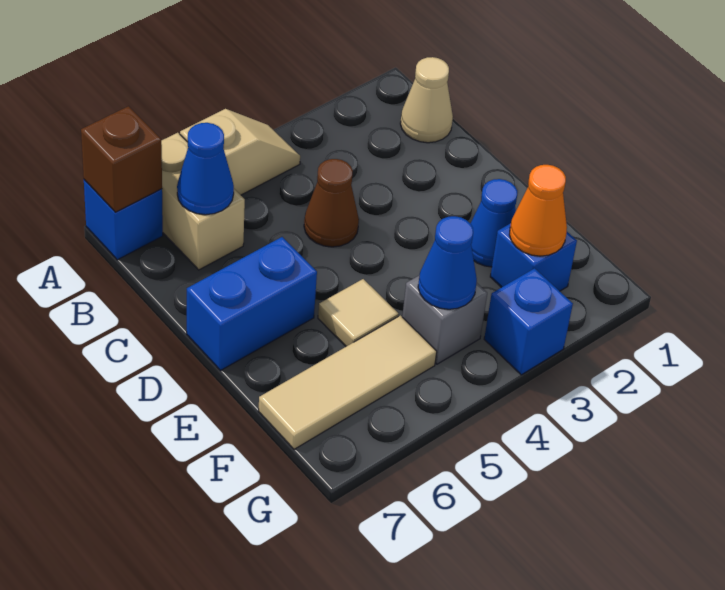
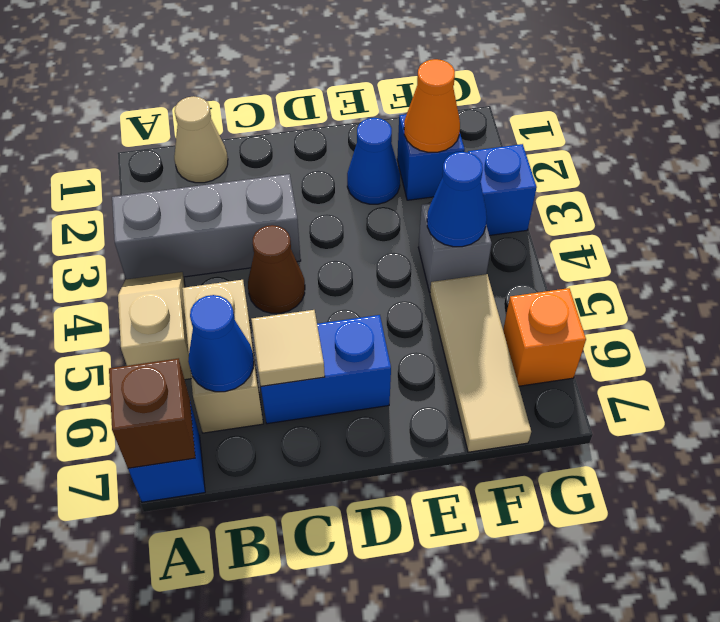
none -> grey brick A3:C3 level 1
tan brick A6:B6 level 1 -> tan brick B5:B6 level 1
blue brick D6:D7 level 1 -> blue brick C6:D6 level 1
tan tile E5 level 1 -> tan tile C6 level 2
none -> orange brick G6 level 1

